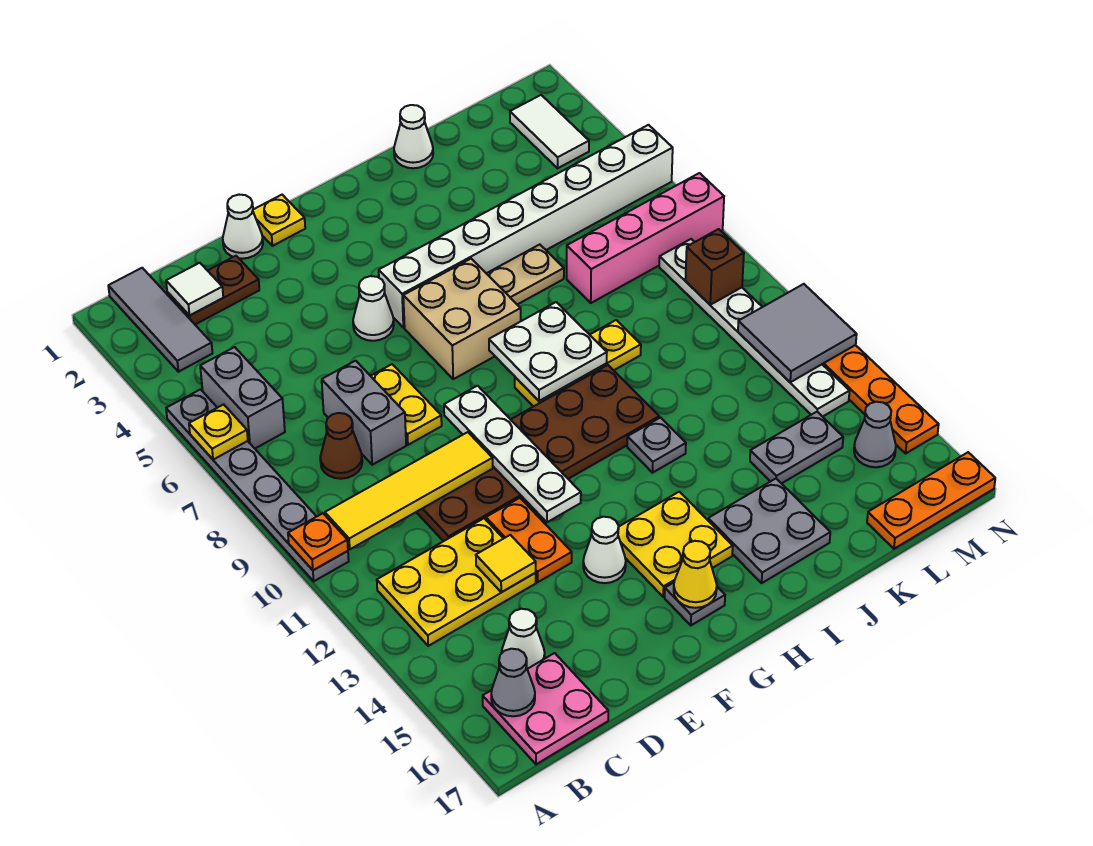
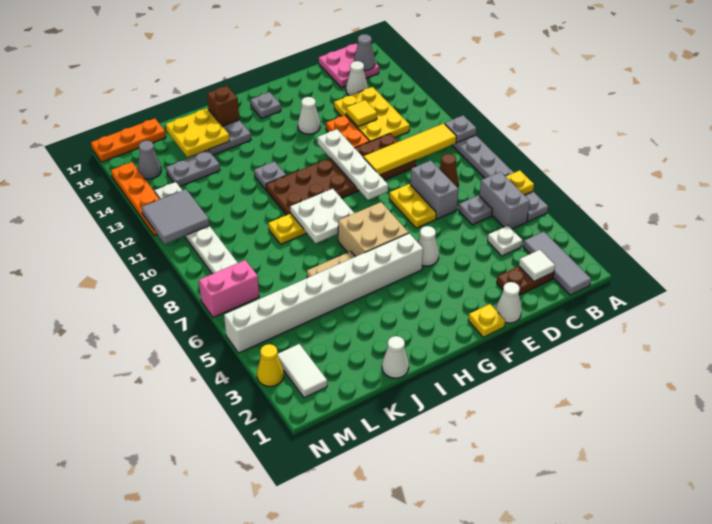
orange plate A10 level 2 -> grey plate A10 level 2
yellow plate B12:D13 level 1 -> yellow plate C12:D14 level 1
none -> white plate C4 level 1
none -> grey plate C6 level 1
yellow plate G14:H15 level 1 -> yellow plate J15:K16 level 2
yellow cone G16 level 2 -> yellow cone N3 level 1
pink brick K7:N7 level 1 -> pink brick M7:N7 level 1
brown brick M9 level 2 -> brown brick I16 level 2

